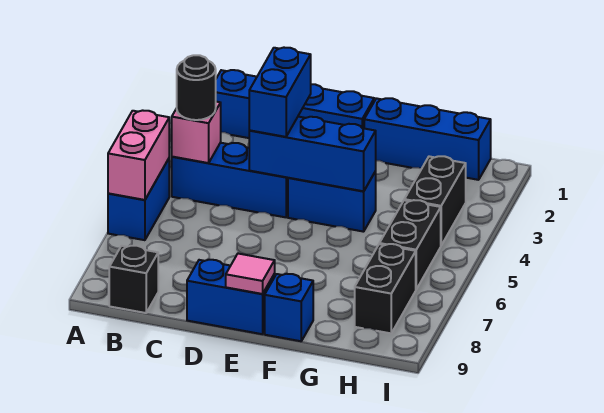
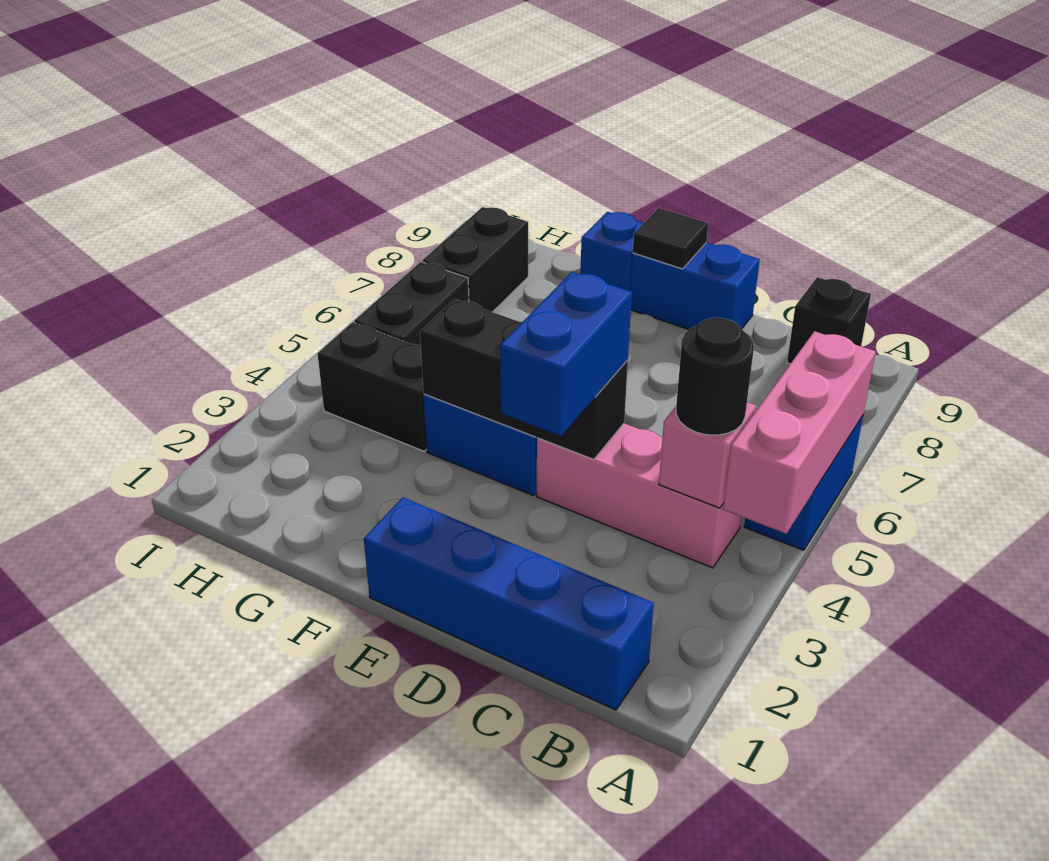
pink brick A5:A6 level 2 -> pink brick A4:A6 level 2
blue brick B4:D4 level 1 -> pink brick B4:D4 level 1
blue brick D4:F4 level 2 -> black brick D4:F4 level 2
pink tile E9 level 2 -> black tile E9 level 2
blue brick F1:H1 level 1 -> none
black brick H3:H4 level 1 -> black brick G4:H4 level 1

